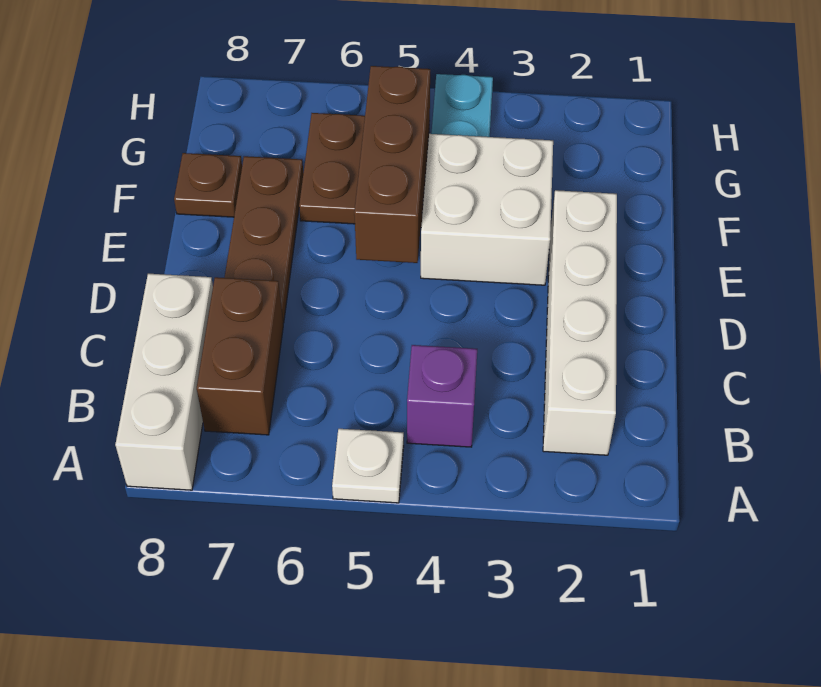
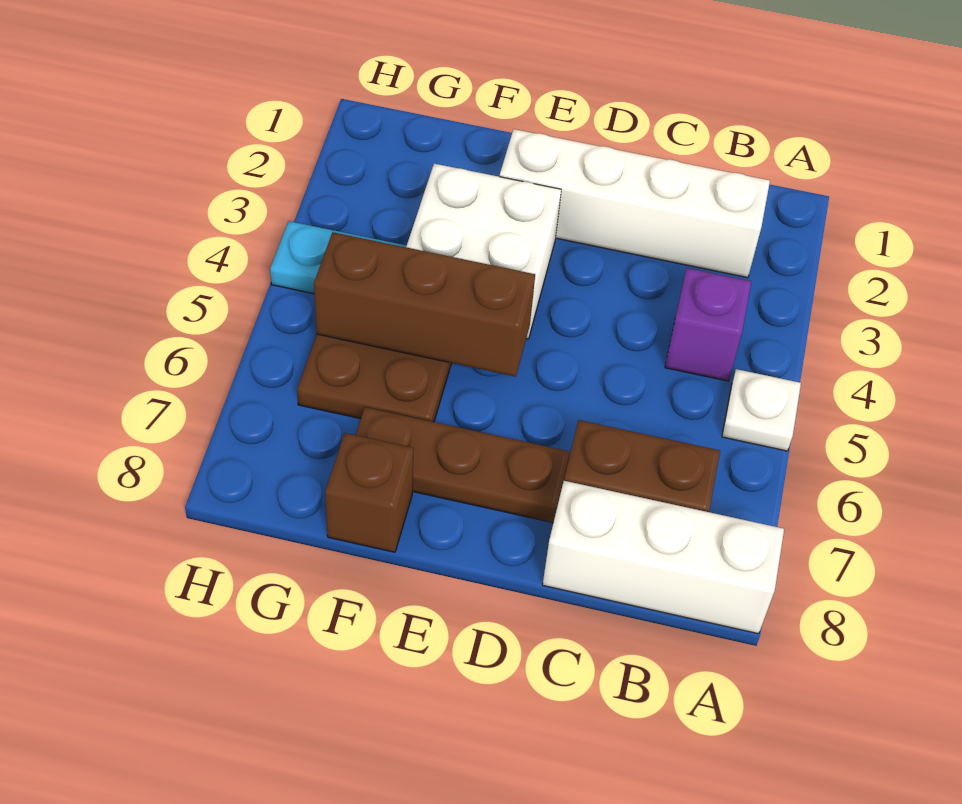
brown plate F8 level 1 -> brown brick F8 level 1

